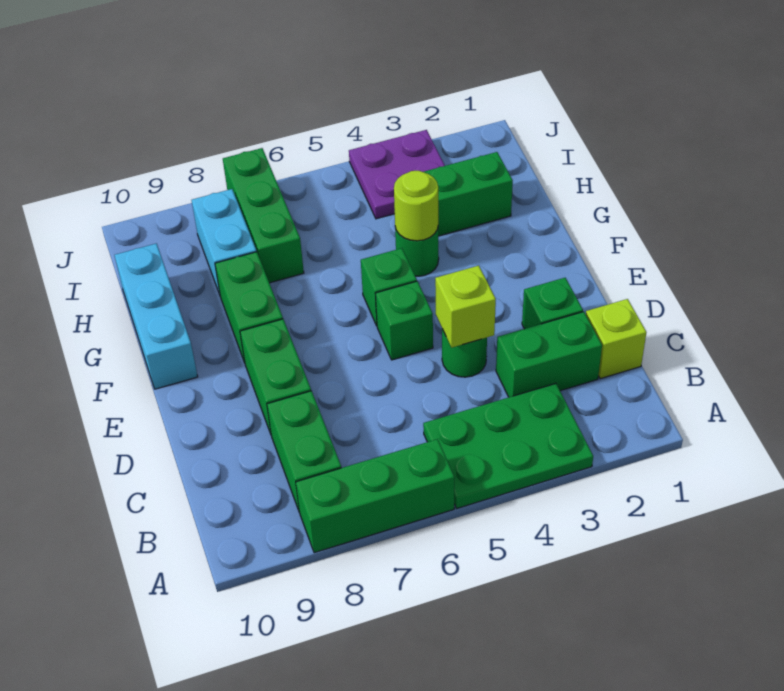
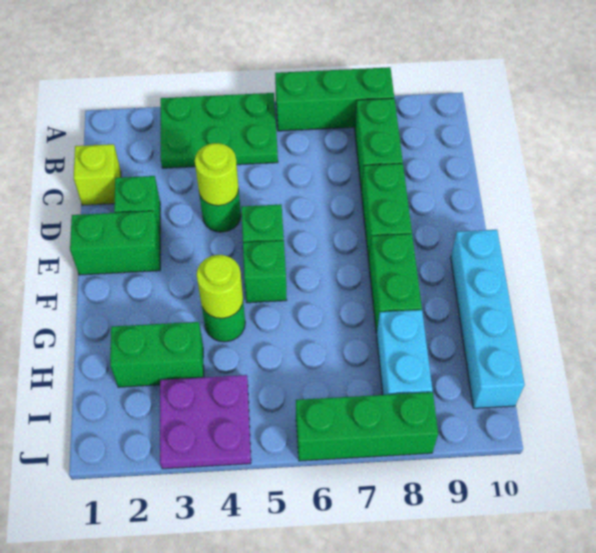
green brick C2:C3 level 1 -> green brick E1:E2 level 1
lime brick D4 level 2 -> lime round brick D4 level 2
cyan brick F10:H10 level 1 -> cyan brick F10:I10 level 1
green brick H7:J7 level 1 -> green brick J6:J8 level 1

